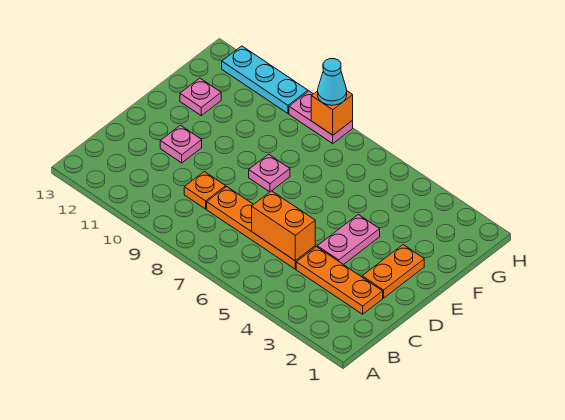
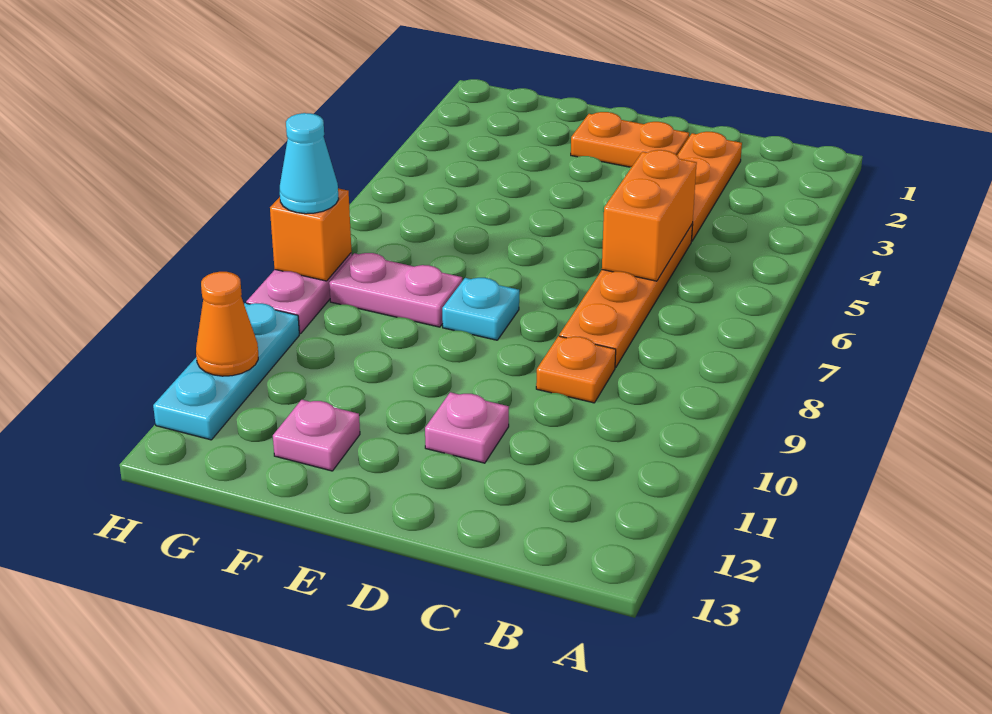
pink plate D4:E4 level 1 -> pink plate F8:G8 level 1
pink plate E8 level 1 -> cyan plate E8 level 1
none -> orange cone H11 level 2

